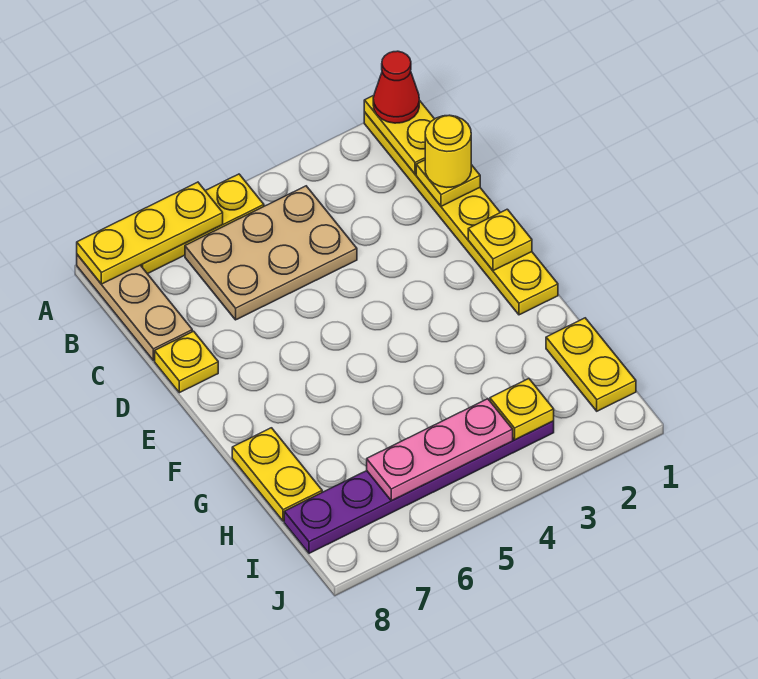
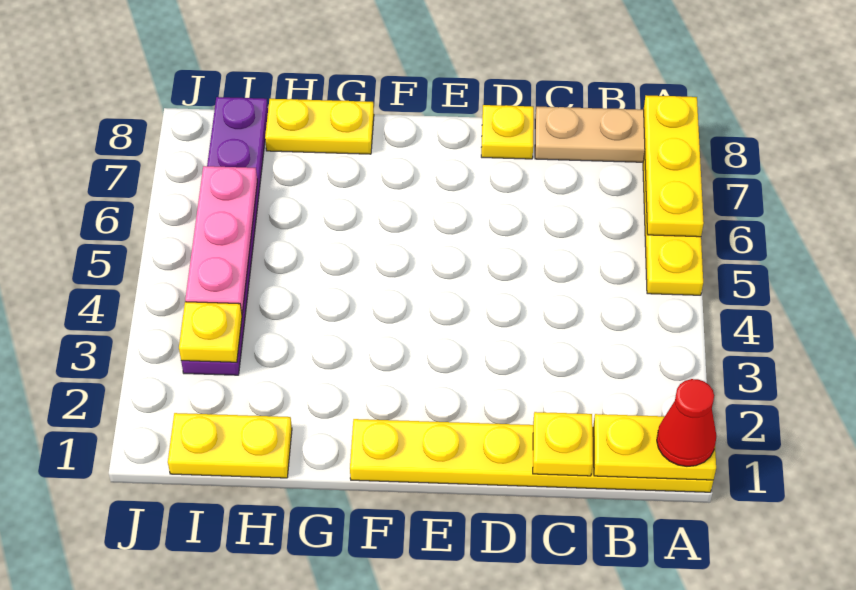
tan plate B4:C6 level 1 -> none
yellow round brick C1 level 3 -> none
yellow plate E1 level 2 -> none

